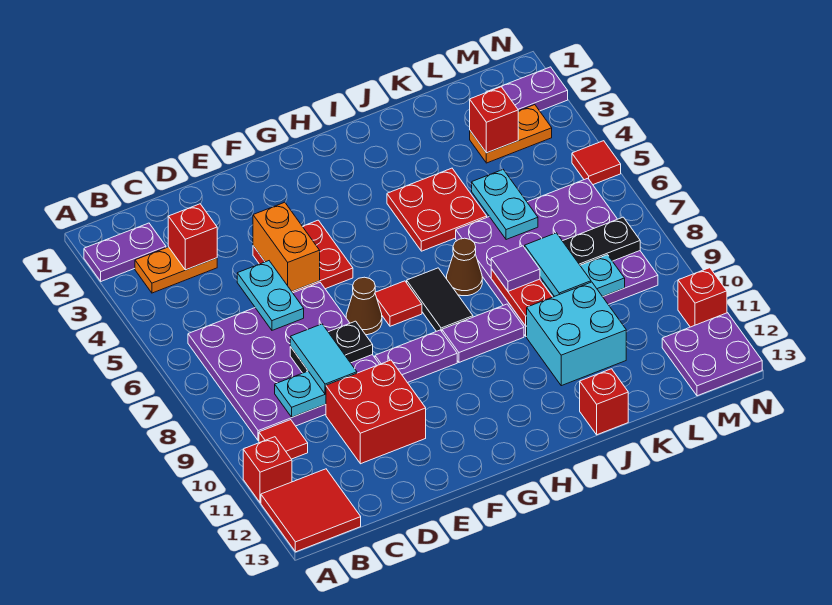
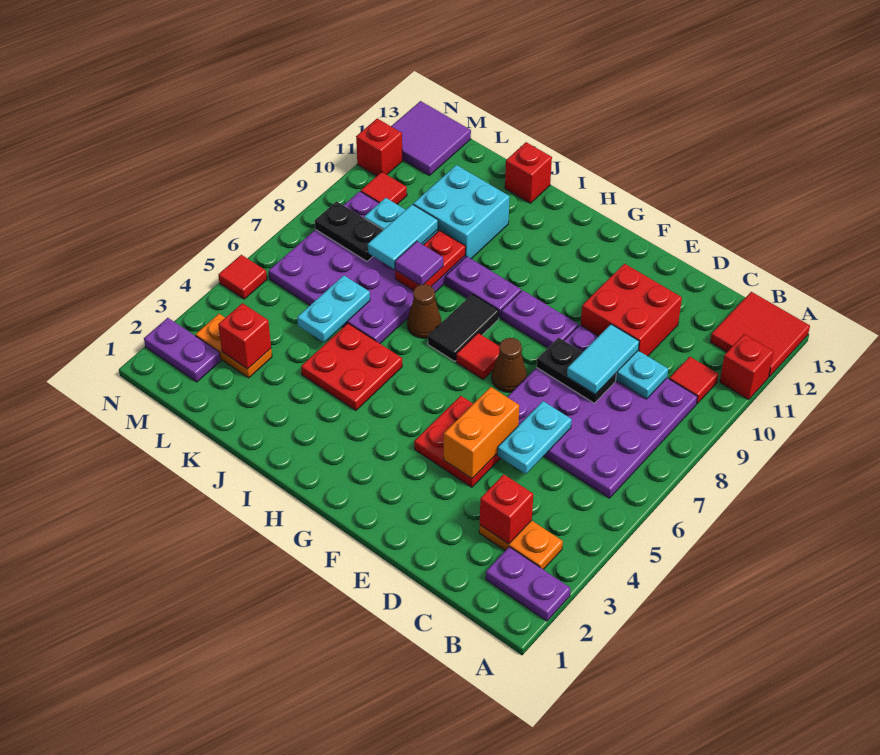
none -> red tile M10 level 1
purple plate M12:N13 level 1 -> purple tile M12:N13 level 1

